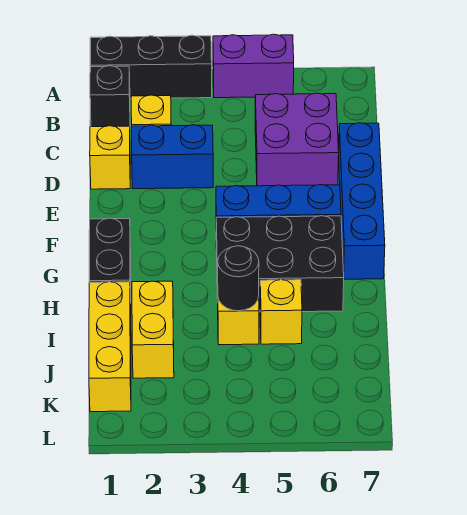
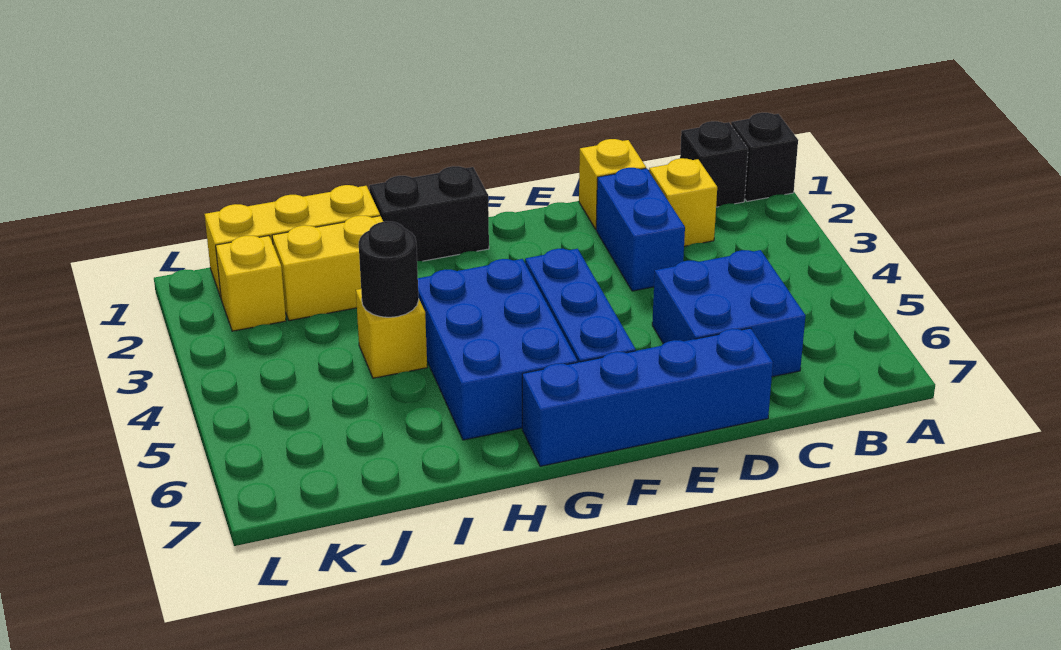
black brick A1:A3 level 1 -> black brick A1 level 1
purple brick A4:A5 level 1 -> none
purple brick C5:D6 level 1 -> blue brick C5:D6 level 1
black brick G4:H6 level 1 -> blue brick G4:H6 level 1
yellow brick I5 level 1 -> yellow brick K2 level 1

